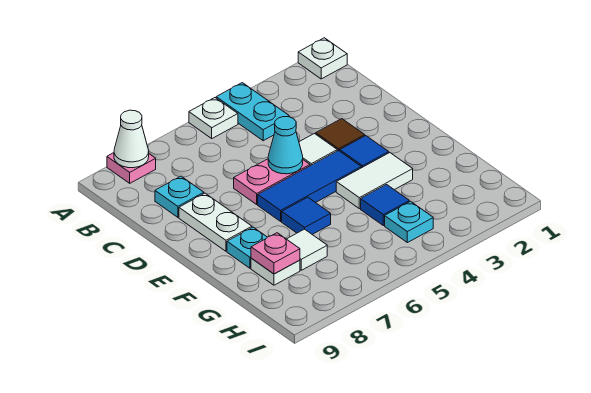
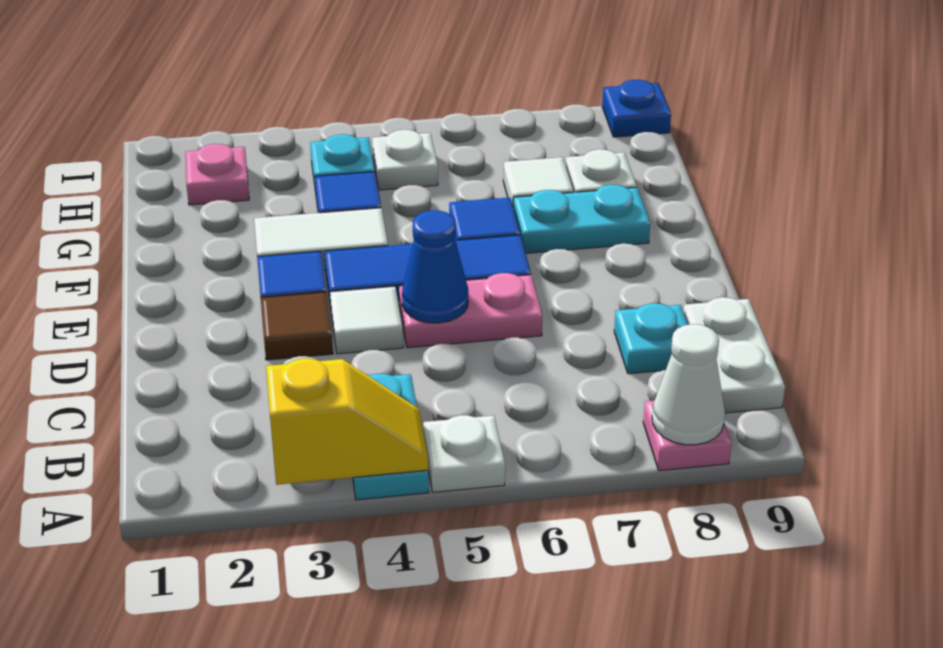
white plate A1 level 1 -> white plate H5 level 1
none -> yellow slope A3:A4 level 2 top 3
cyan cone D5 level 2 -> blue cone D5 level 2
white plate D8:E8 level 1 -> white plate B9:C9 level 1
cyan plate F8 level 1 -> cyan plate F7:F8 level 1
pink plate G8 level 2 -> pink plate H2 level 1
none -> blue plate I9 level 1

